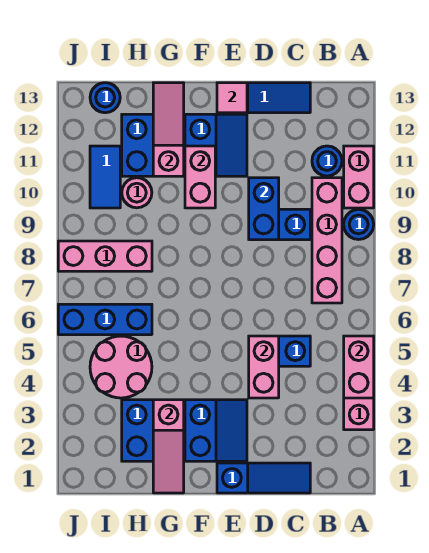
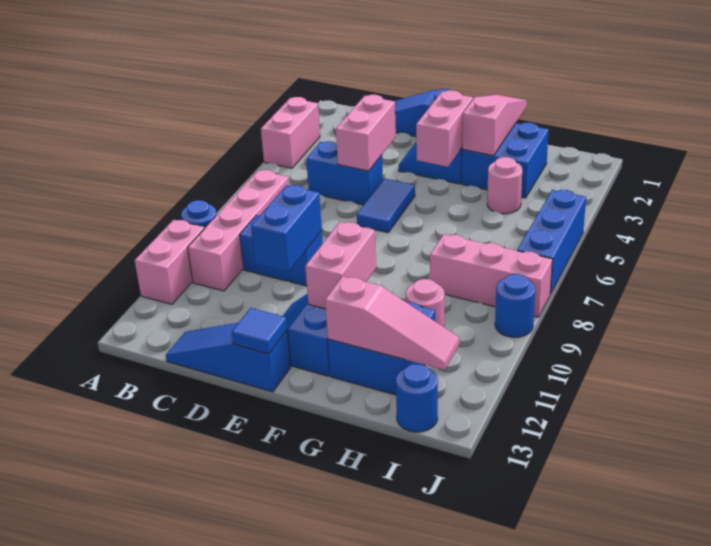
pink brick A4:A5 level 2 -> pink brick F3:F4 level 2
blue round brick B11 level 1 -> blue round brick J9 level 1
pink tile E13 level 2 -> blue tile E13 level 2
pink slope G11:G13 level 2 top 11 -> pink slope G12:I12 level 2 top G
pink round brick H4:I5 level 1 -> pink round brick H4 level 1
blue brick H6:J6 level 1 -> blue brick J5:J7 level 1
blue tile I10:I11 level 1 -> blue tile E5:E6 level 1

